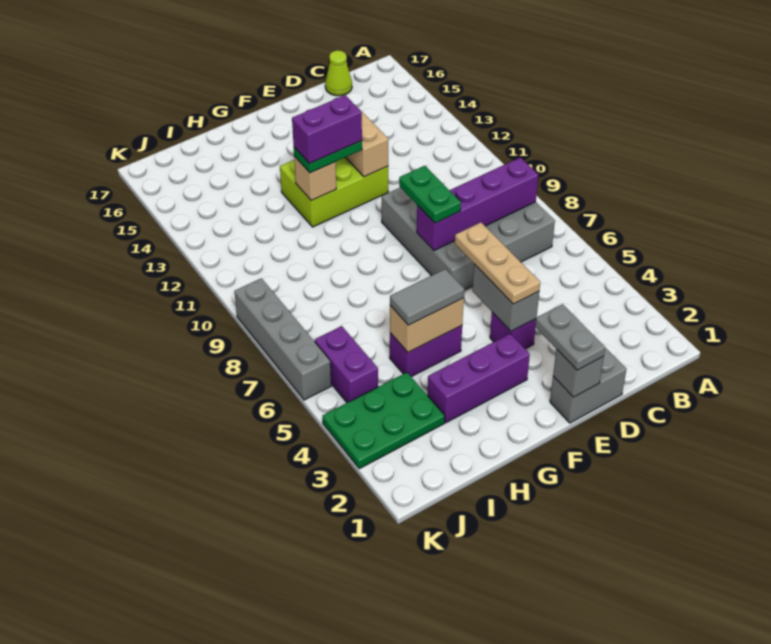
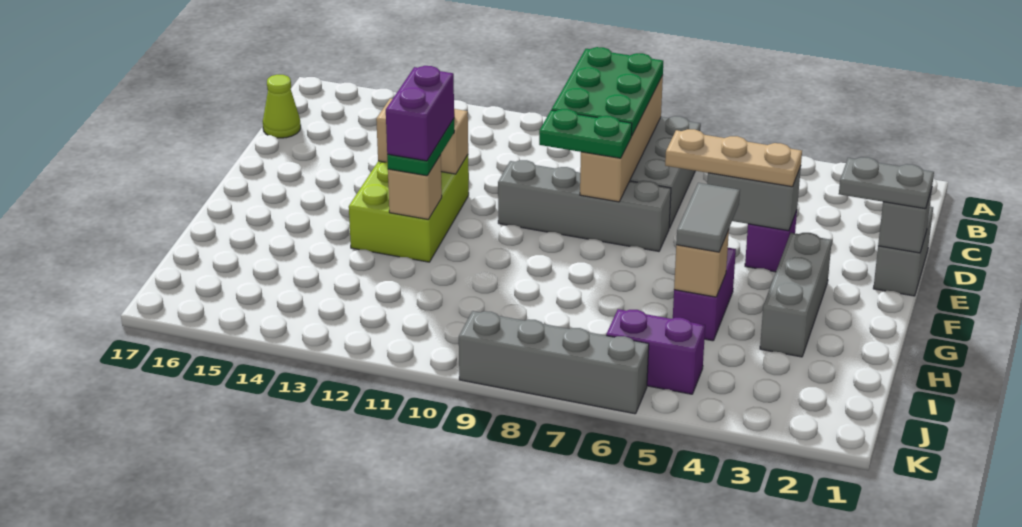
purple brick B8:E8 level 2 -> tan brick B8:E8 level 2
purple brick F3:H3 level 1 -> grey brick F3:H3 level 1
tan brick G5:H5 level 2 -> tan brick H5 level 2
green plate I3:K4 level 1 -> green plate B8:D9 level 3

